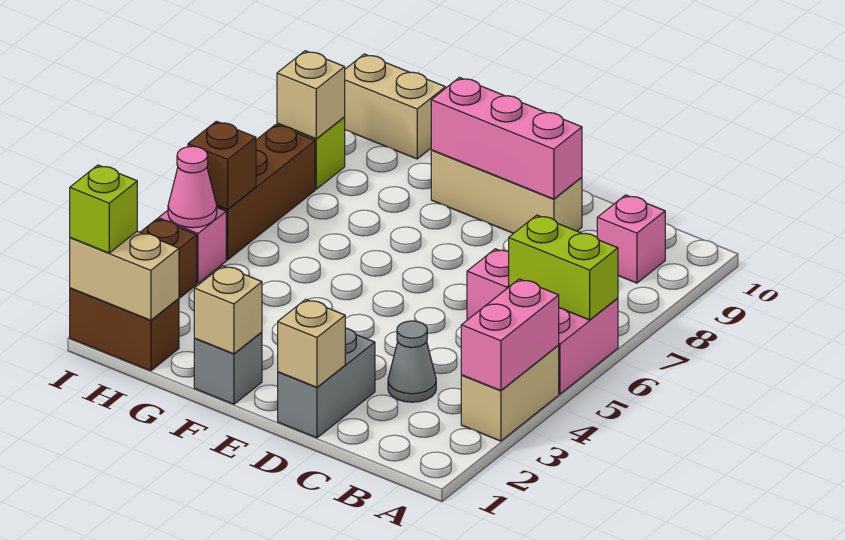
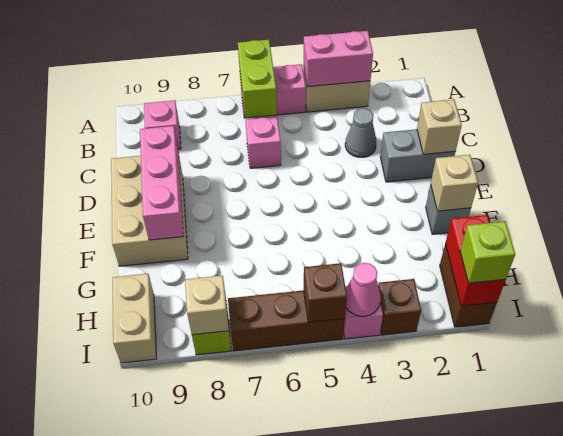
tan brick D9:F9 level 1 -> tan brick D9:F10 level 1
tan brick H1:I1 level 2 -> red brick H1:I1 level 2

